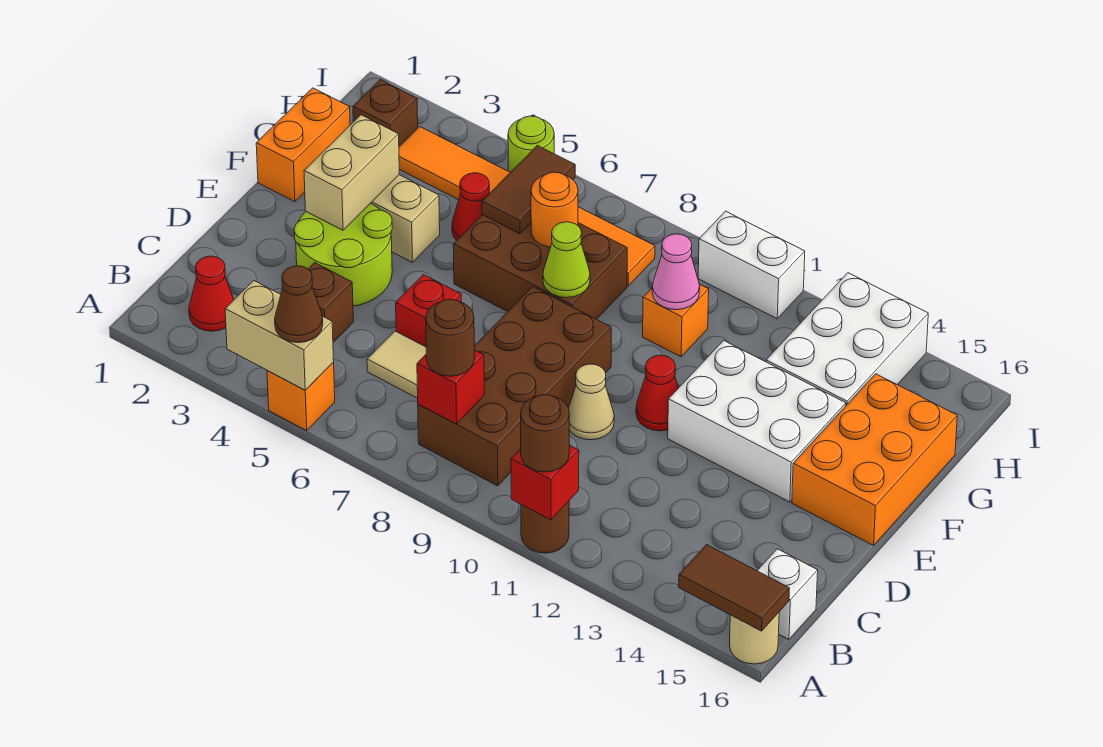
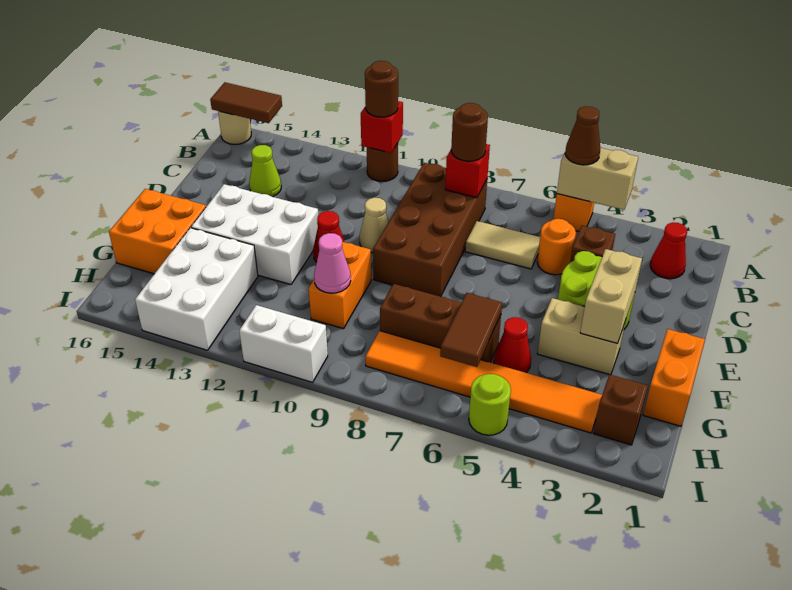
white brick B16 level 1 -> none
red brick D6 level 1 -> none
orange brick E15:G16 level 1 -> orange brick F15:G16 level 1
brown brick F6:G8 level 1 -> brown brick G6:G8 level 1
lime cone F8 level 2 -> lime cone C14 level 1
orange round brick G7 level 2 -> orange round brick C5 level 1
orange brick G10 level 1 -> orange brick F10:G10 level 1

